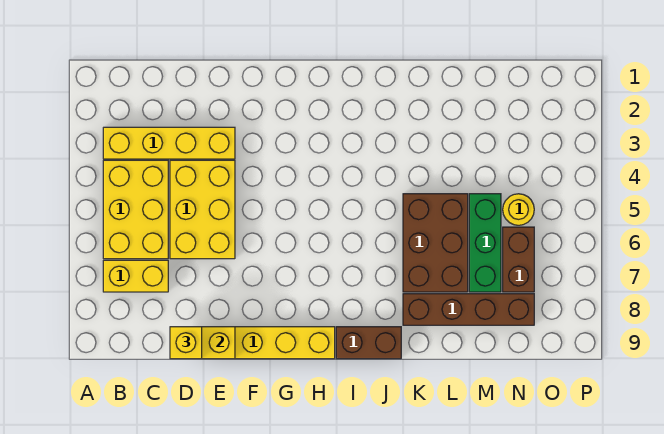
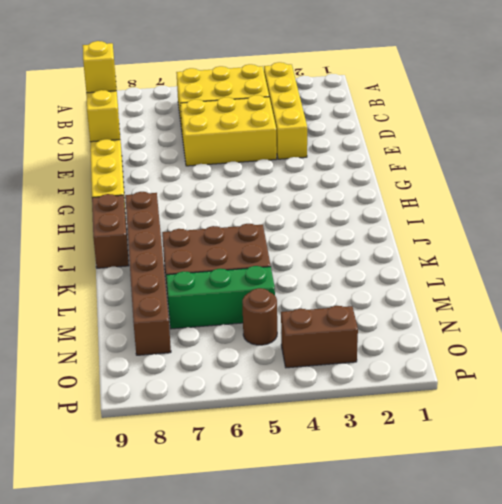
yellow brick B7:C7 level 1 -> none
brown brick K8:N8 level 1 -> brown brick I8:N8 level 1
yellow round brick N5 level 1 -> brown round brick N5 level 1
brown brick N6:N7 level 1 -> brown brick O3:O4 level 1

